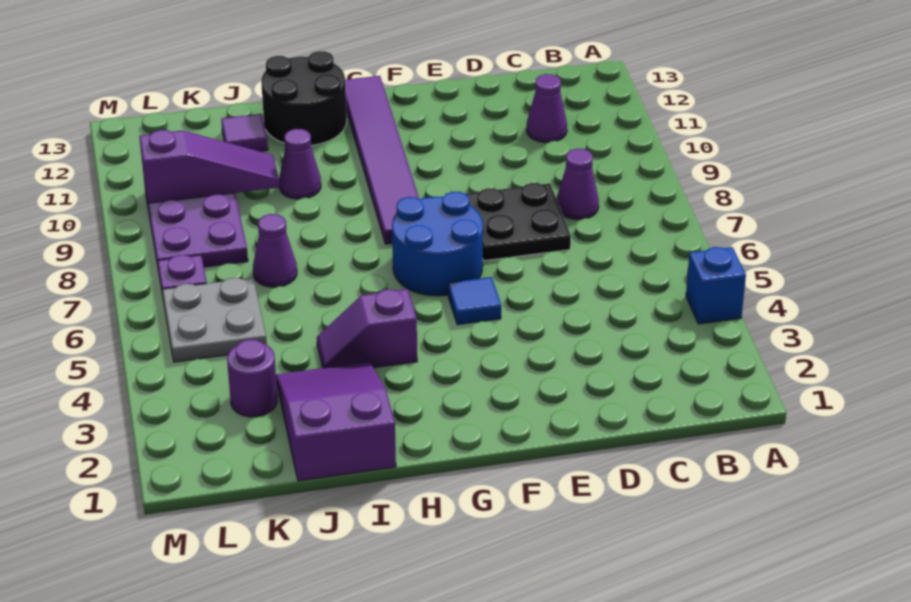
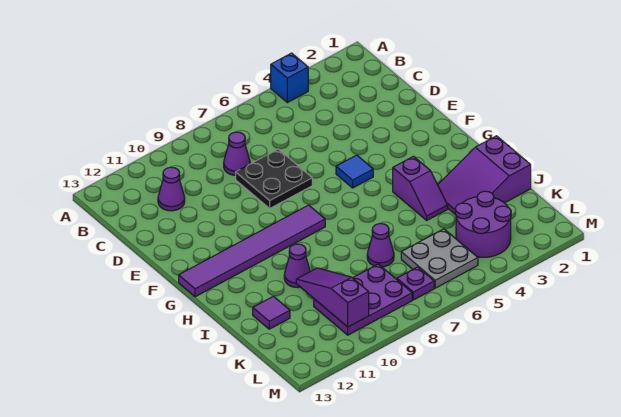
blue round brick F6:G7 level 1 -> none
black round brick H12:I13 level 1 -> none
purple round brick K3 level 1 -> purple round brick K3:L4 level 1

